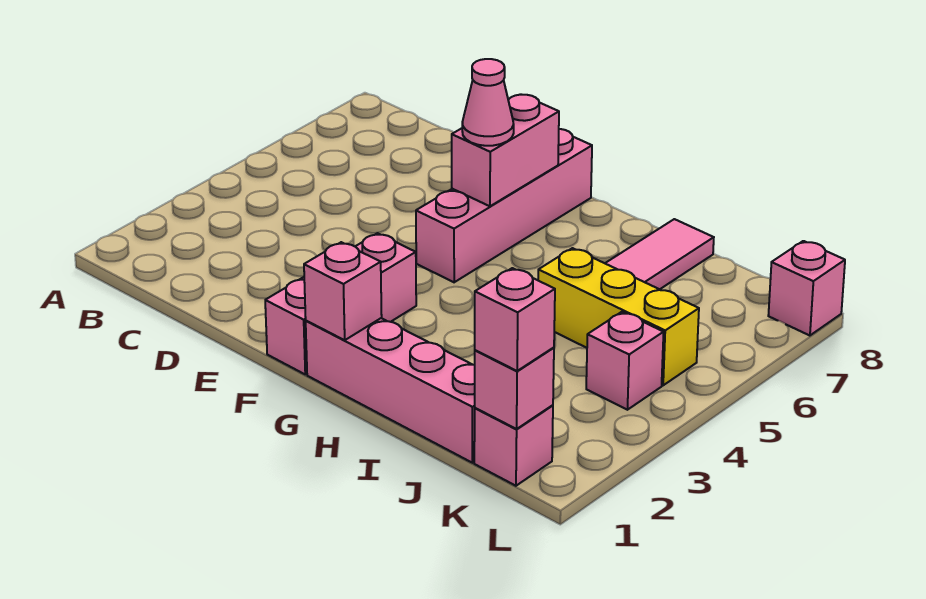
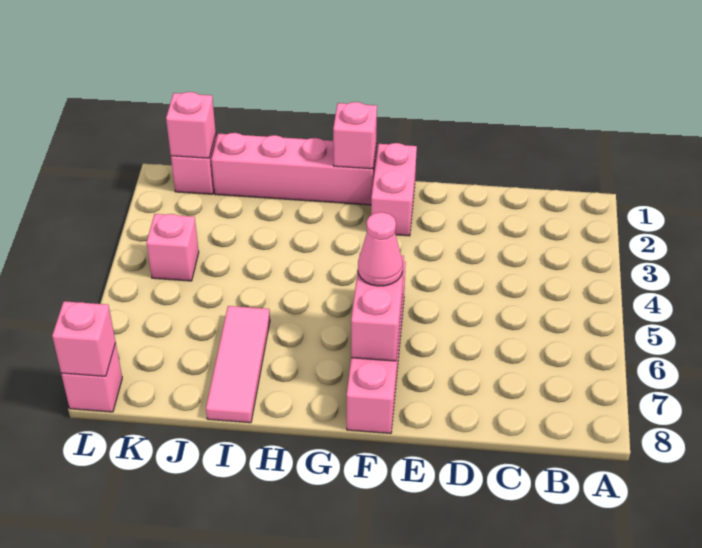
pink brick F1:F3 level 1 -> pink brick F1:F2 level 1
yellow brick I5:K5 level 1 -> none
pink brick K1 level 3 -> pink brick L8 level 2

